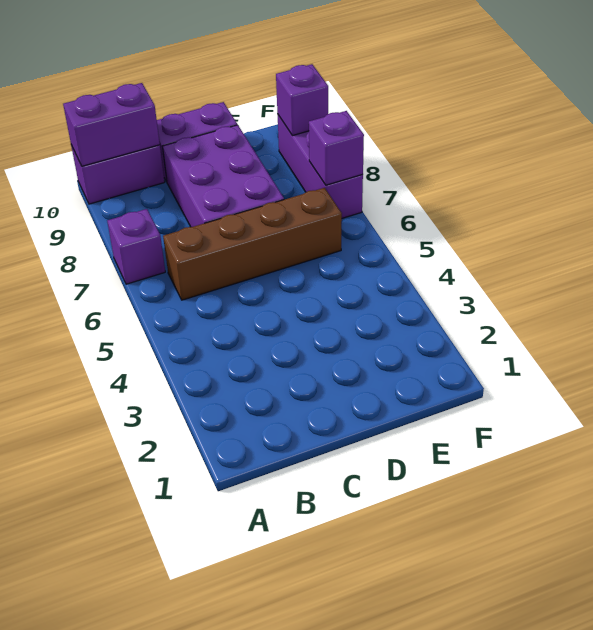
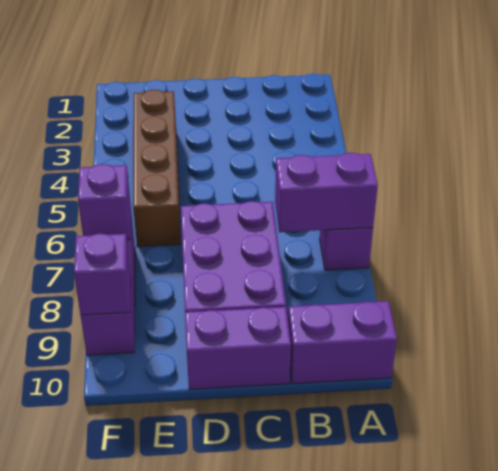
purple brick A10:B10 level 2 -> purple brick A7:B7 level 2
brown brick B6:E6 level 1 -> brown brick E3:E6 level 1

